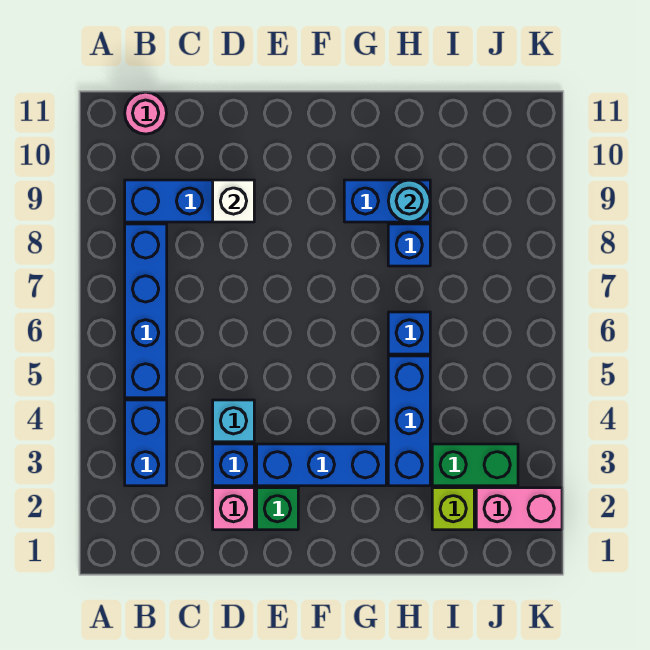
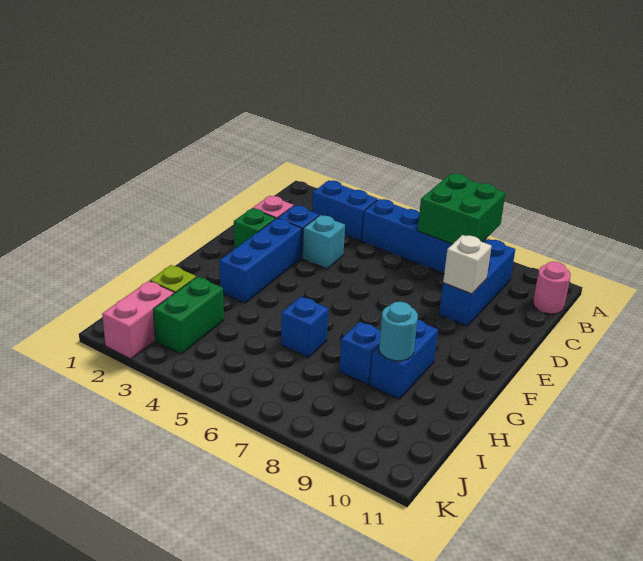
none -> green brick A7:B8 level 2
blue brick H3:H5 level 1 -> none

